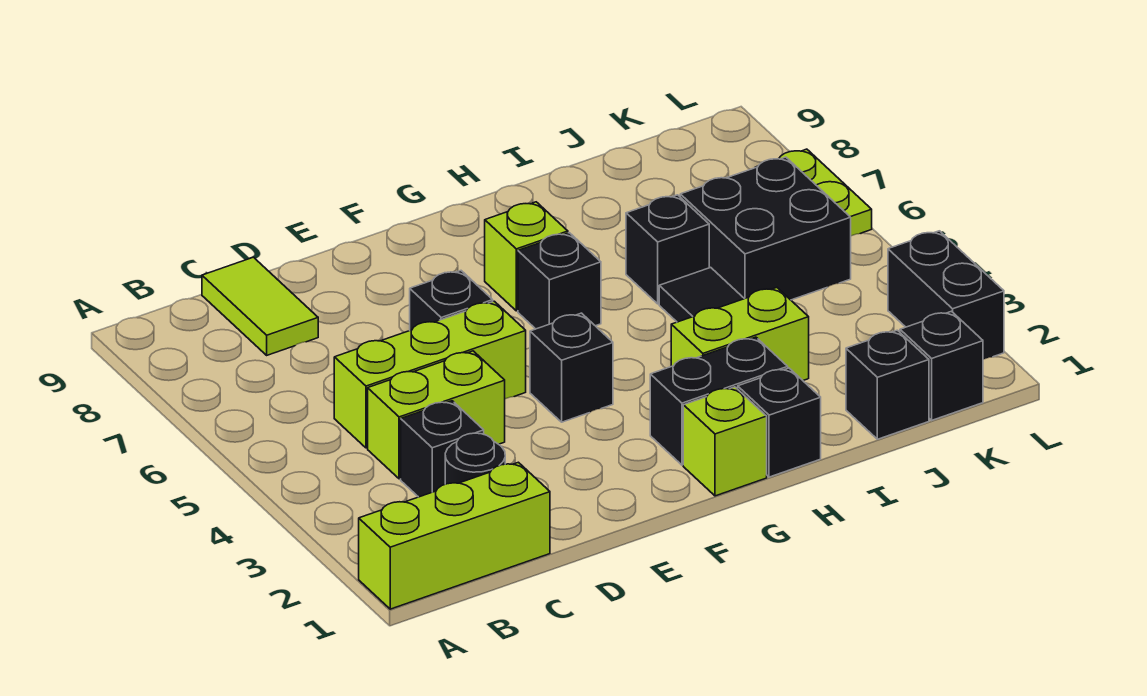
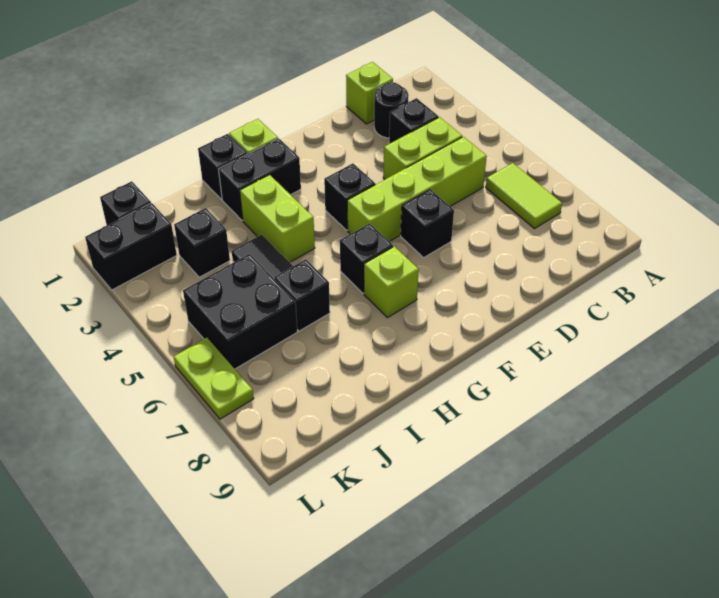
lime brick A1:C1 level 1 -> lime brick C1 level 1
lime brick C5:E5 level 1 -> lime brick C5:F5 level 1
lime tile C8:C9 level 1 -> lime tile B6:B7 level 1
lime brick H3:I3 level 1 -> lime brick H3:H4 level 1
black brick J1 level 1 -> black brick J3 level 1
black brick L2:L3 level 1 -> black brick K2:L2 level 1

